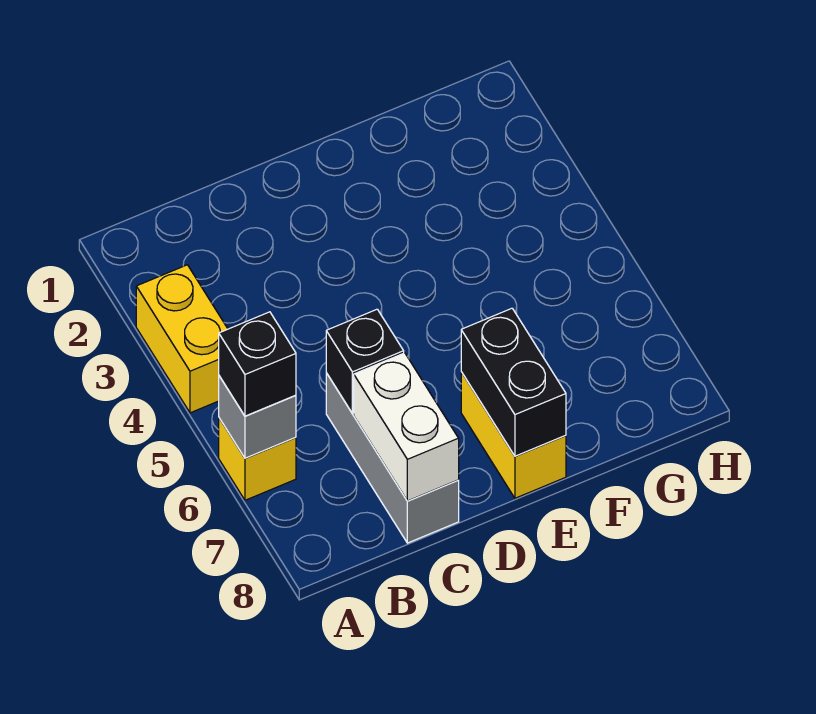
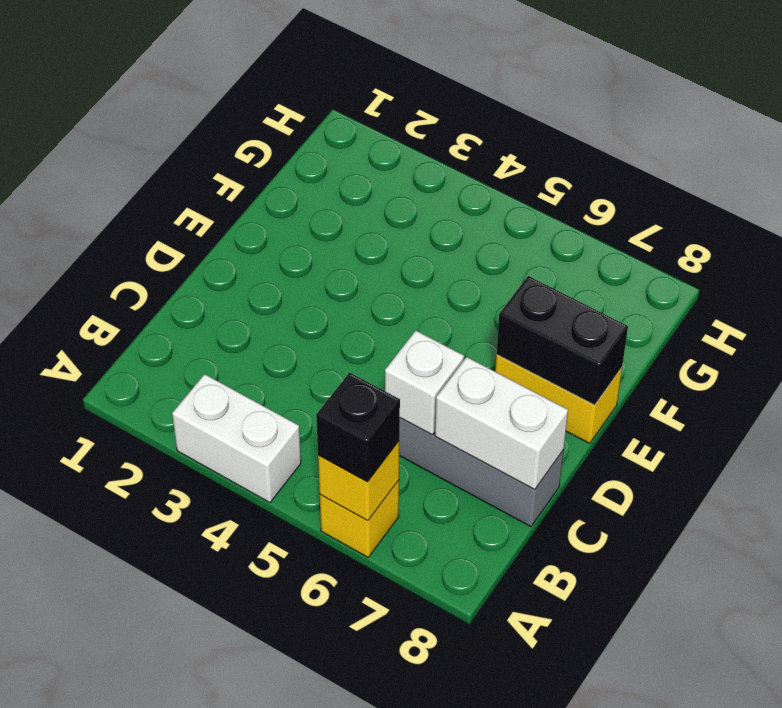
yellow brick A3:A4 level 1 -> white brick A3:A4 level 1
grey brick A6 level 2 -> yellow brick A6 level 2
black brick C6 level 2 -> white brick C6 level 2

